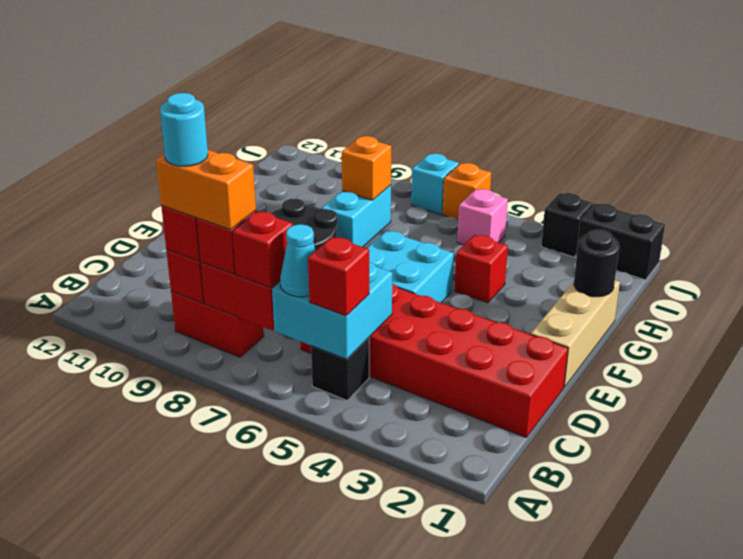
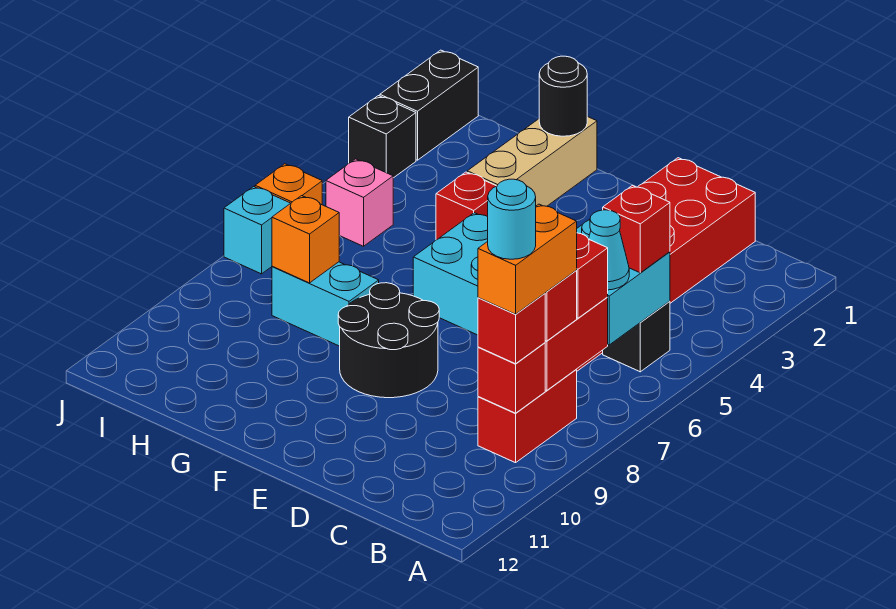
tan brick E1:G1 level 1 -> tan brick G1:G3 level 1

